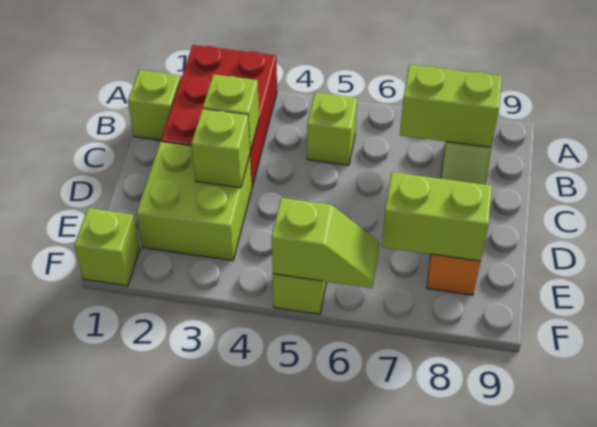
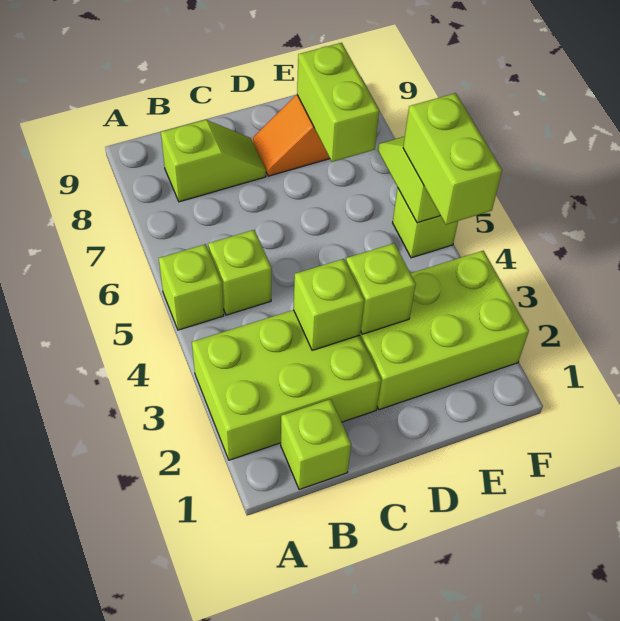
red brick A2:C3 level 1 -> lime brick A2:C3 level 1
lime brick B7:B8 level 2 -> lime brick F4:F5 level 3
lime brick D2:E3 level 1 -> lime brick D2:F3 level 1
lime brick F1 level 1 -> lime brick A5 level 1

